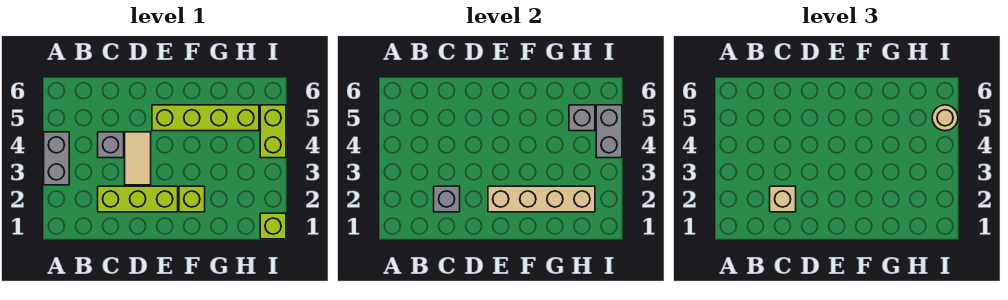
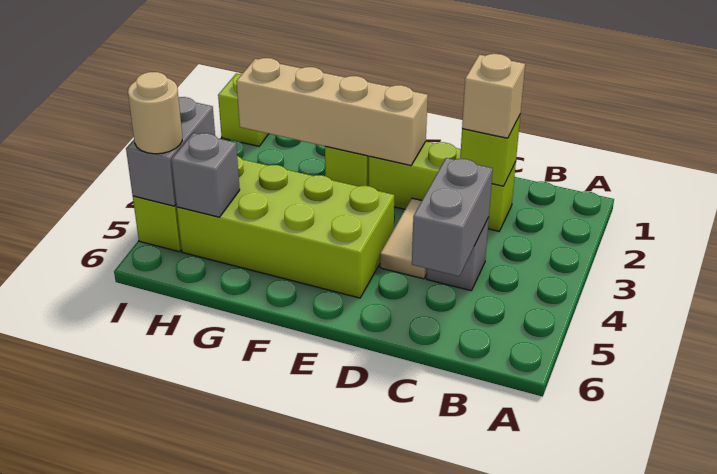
grey brick A3:A4 level 1 -> grey brick C4:C5 level 2
grey brick C2 level 2 -> lime brick C2 level 2
lime brick E5:H5 level 1 -> lime brick E4:H5 level 1

